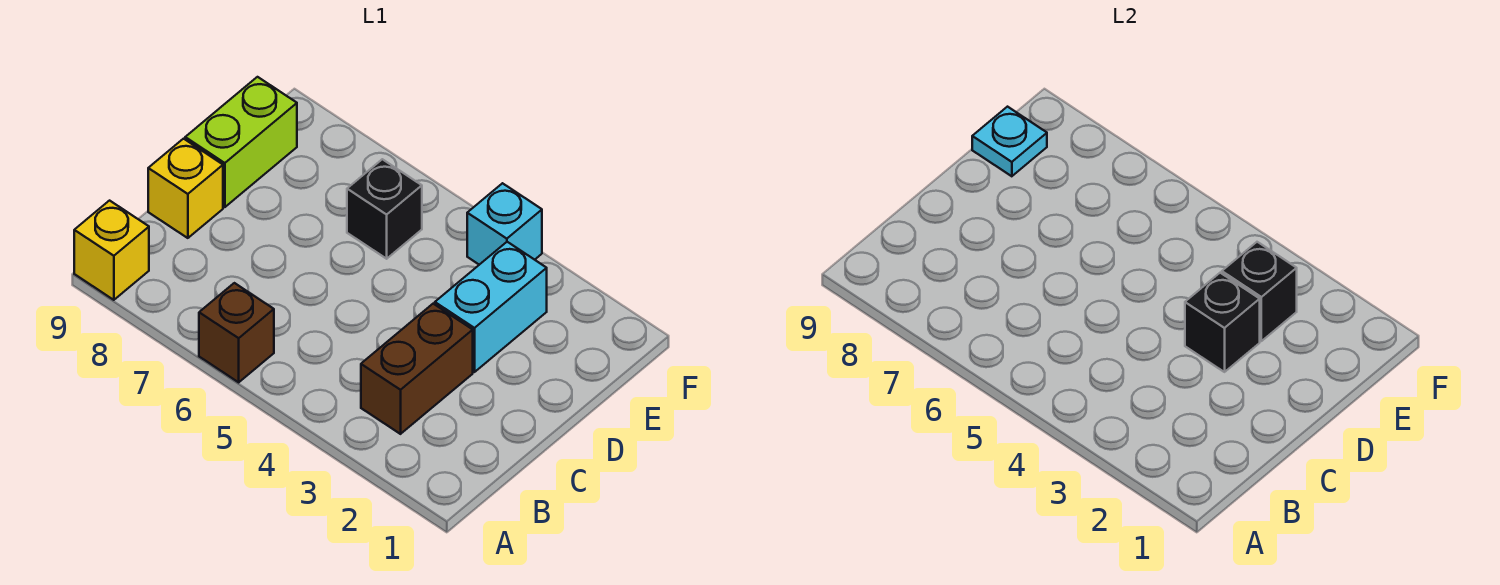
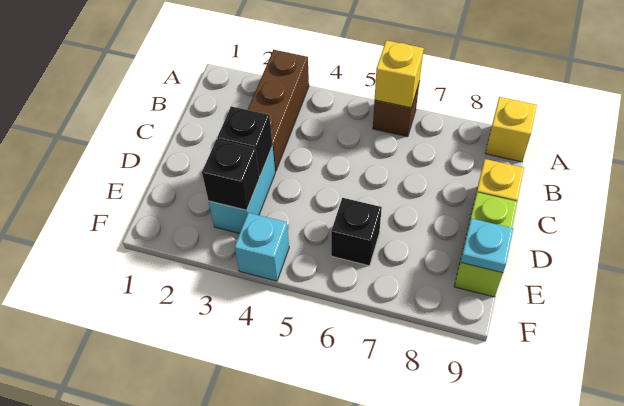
none -> yellow brick A6 level 2
brown brick B3:C3 level 1 -> brown brick A3:C3 level 1

